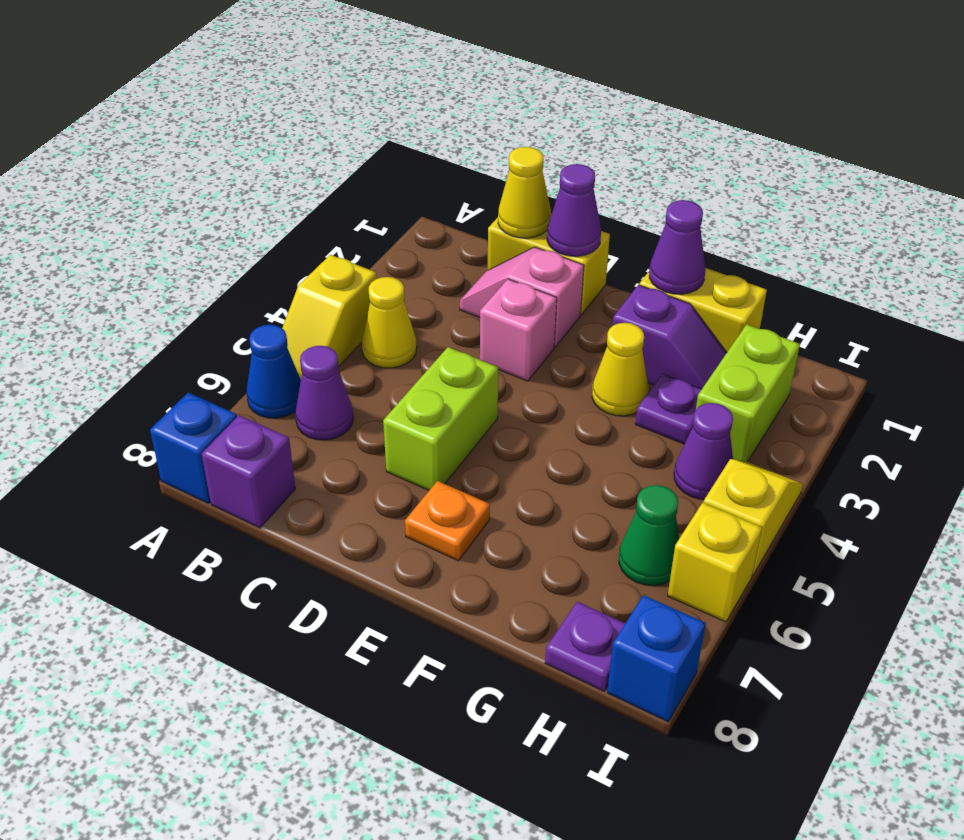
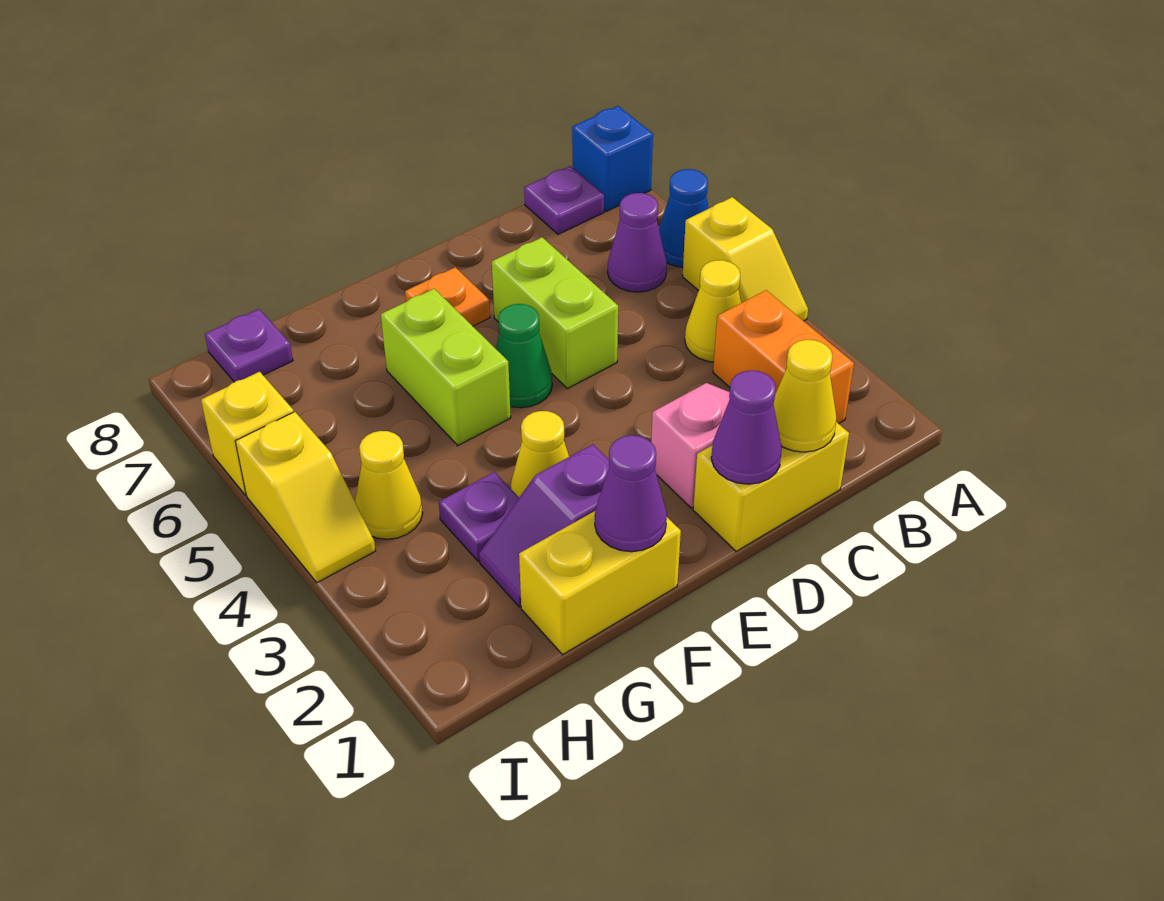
yellow slope A4:A5 level 1 top 4 -> yellow slope A4:A5 level 1 top 5
none -> orange brick B2:B3 level 1
purple brick B8 level 1 -> purple plate B8 level 1
pink brick D3 level 1 -> none
lime brick H2:H3 level 1 -> lime brick F5:F6 level 1
purple cone H4 level 1 -> yellow cone H4 level 1
green cone H6 level 1 -> green cone E5 level 1
blue brick I8 level 1 -> none

